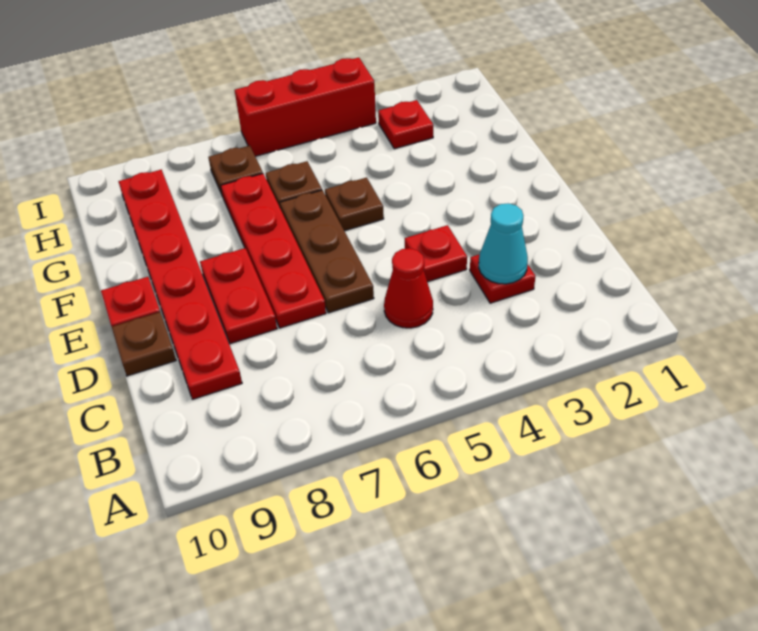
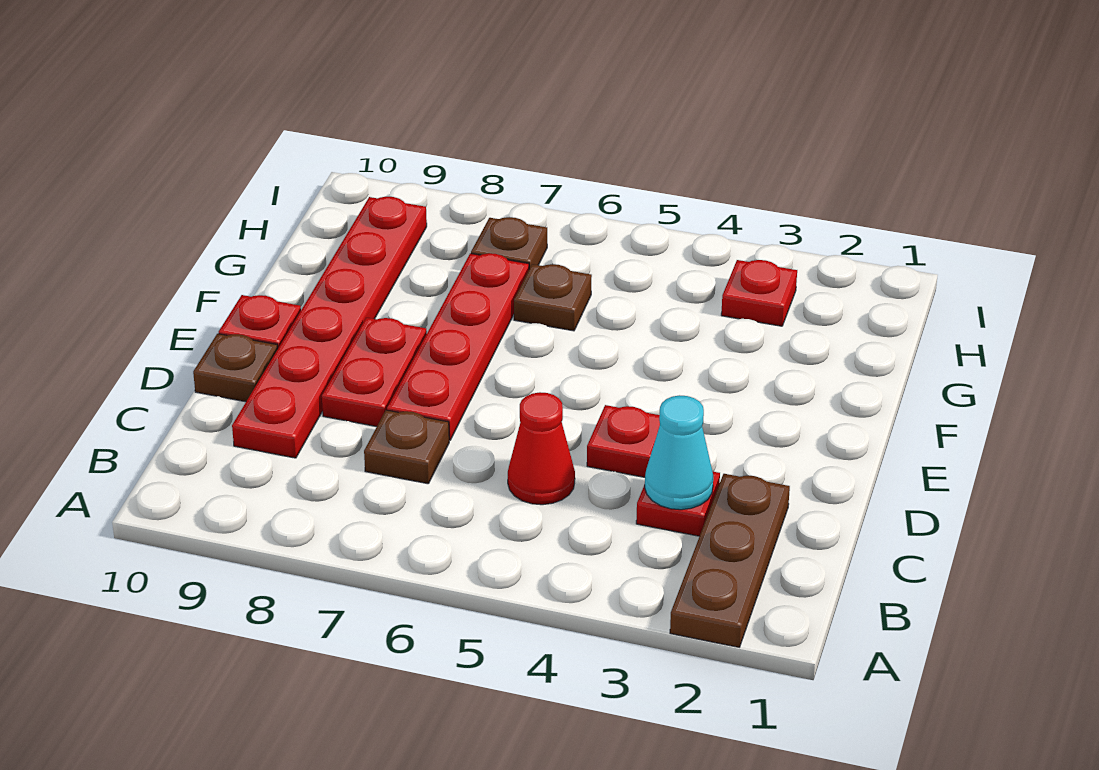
brown plate D6:F6 level 1 -> brown plate A2:C2 level 1
brown plate F5 level 1 -> brown plate C7 level 1
red brick I4:I6 level 1 -> none

